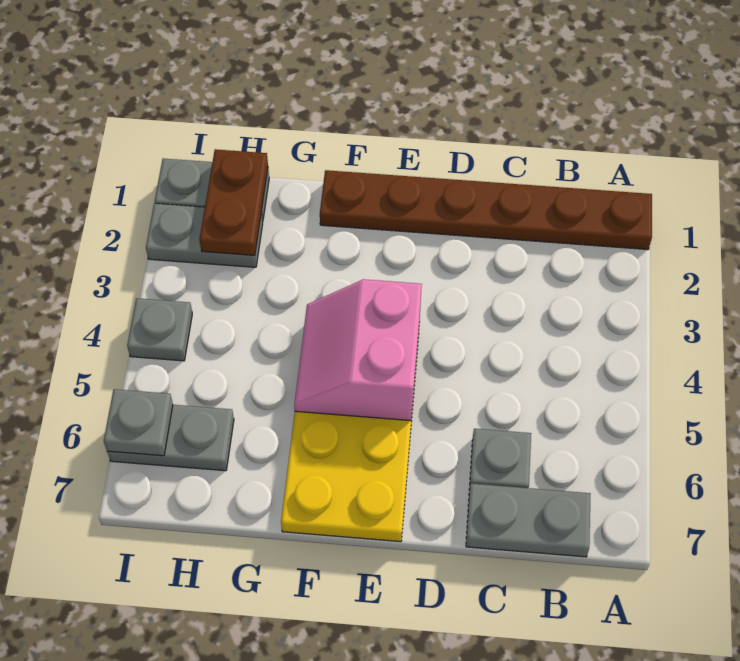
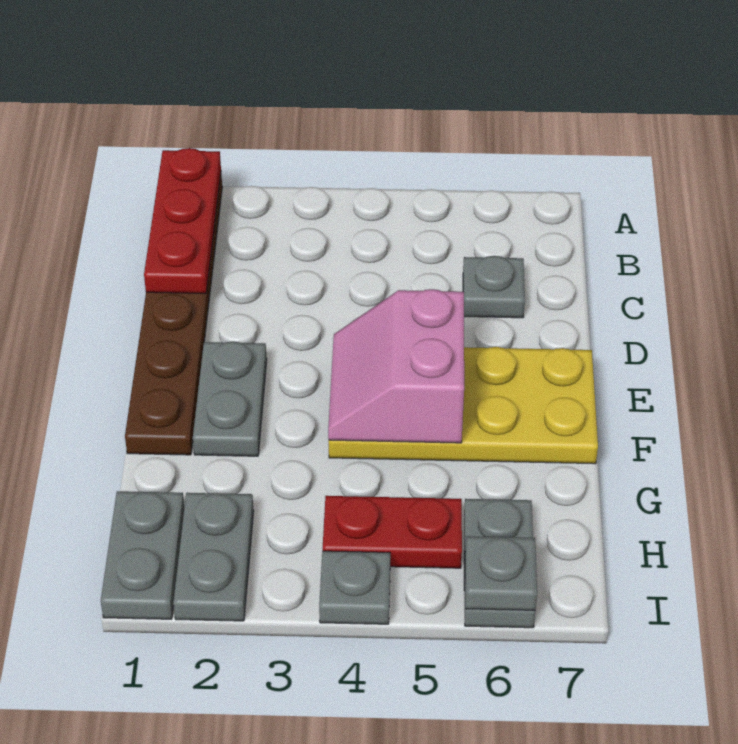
none -> red plate A1:C1 level 2
grey plate B7:C7 level 1 -> grey plate E2:F2 level 1
pink slope E4:F5 level 2 top E -> pink slope E4:F5 level 2 top 5
brown plate H1:H2 level 2 -> none
none -> red plate H4:H5 level 1

